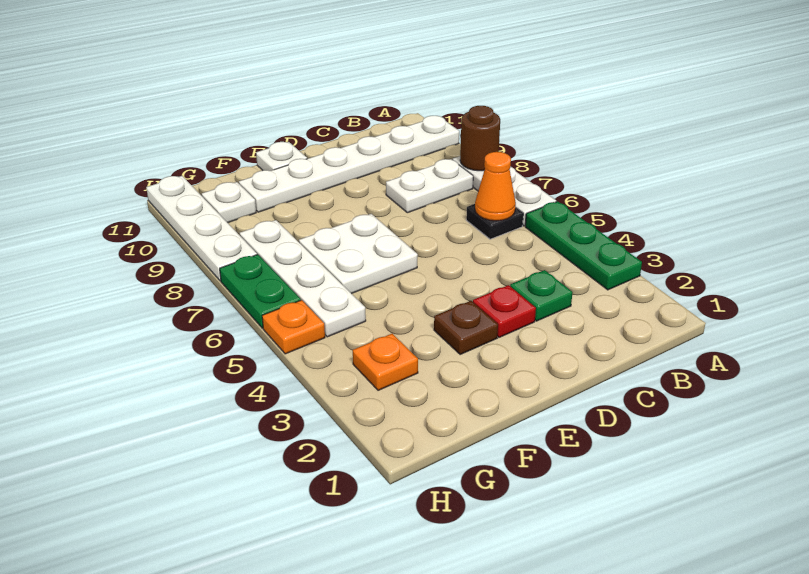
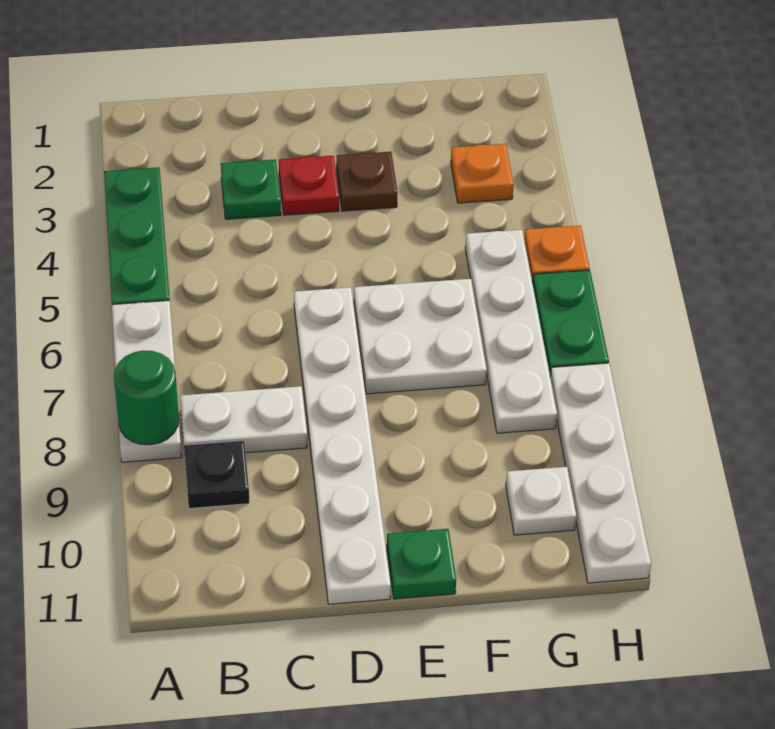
brown round brick A8 level 2 -> green round brick A8 level 2
white plate A10:F10 level 1 -> white plate D6:D11 level 1
black plate B6 level 1 -> black plate B9 level 1
orange cone B6 level 2 -> none
white plate E11 level 1 -> green plate E11 level 1

